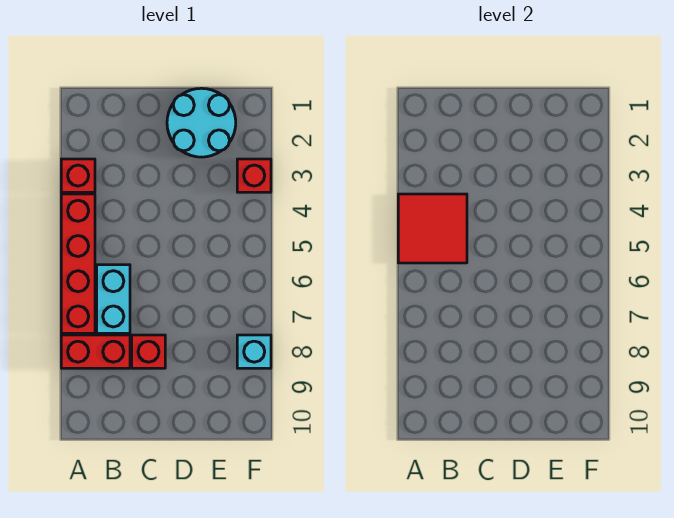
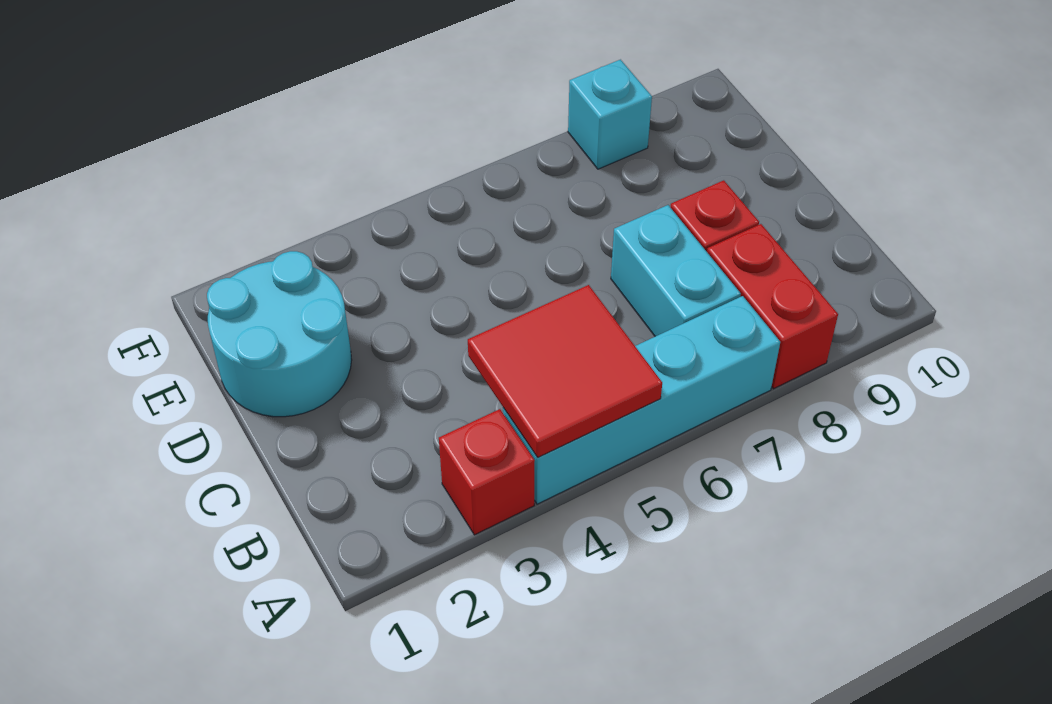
red brick A4:A7 level 1 -> cyan brick A4:A7 level 1
cyan brick B6:B7 level 1 -> cyan brick B7:C7 level 1
red brick F3 level 1 -> none

